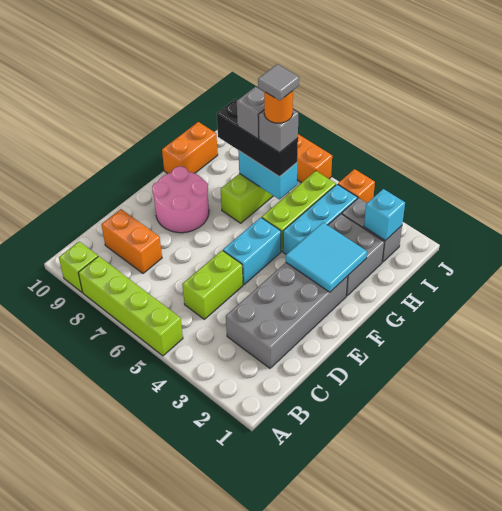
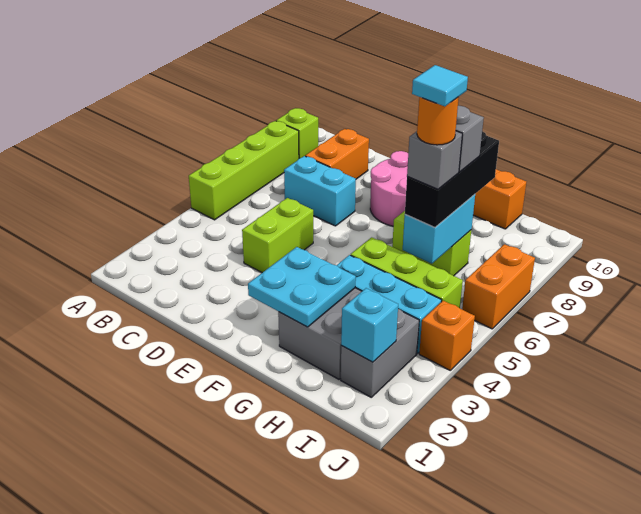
grey brick C2:F3 level 1 -> none
lime brick C5:D5 level 1 -> lime brick D4:D5 level 1
cyan brick E5:F5 level 1 -> cyan brick C7:D7 level 1
cyan tile F2:G3 level 2 -> cyan plate F2:G3 level 2
grey tile H6 level 6 -> cyan tile H6 level 6

